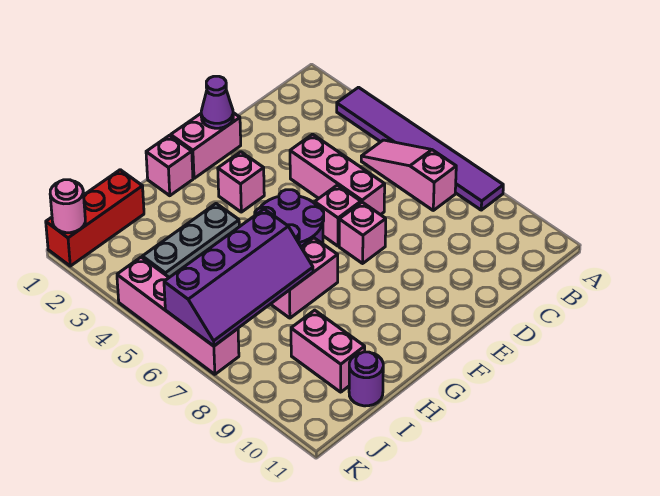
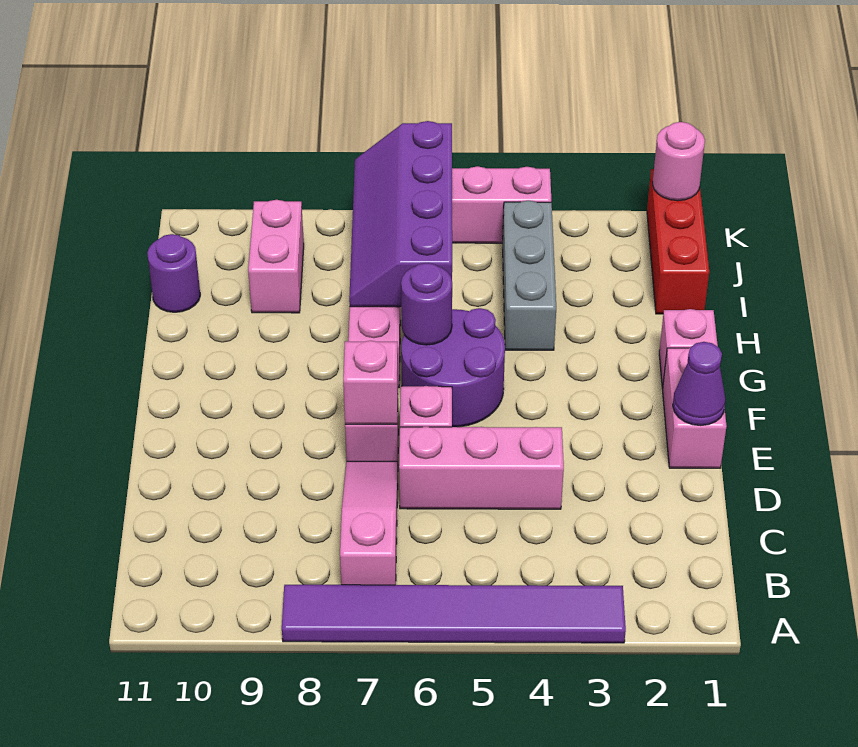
pink slope B5:B7 level 1 top 7 -> pink slope B7:D7 level 1 top B
pink brick F3 level 1 -> pink brick E7 level 2
none -> purple round brick G6 level 2
pink brick I9:I10 level 1 -> pink brick I9:J9 level 1

